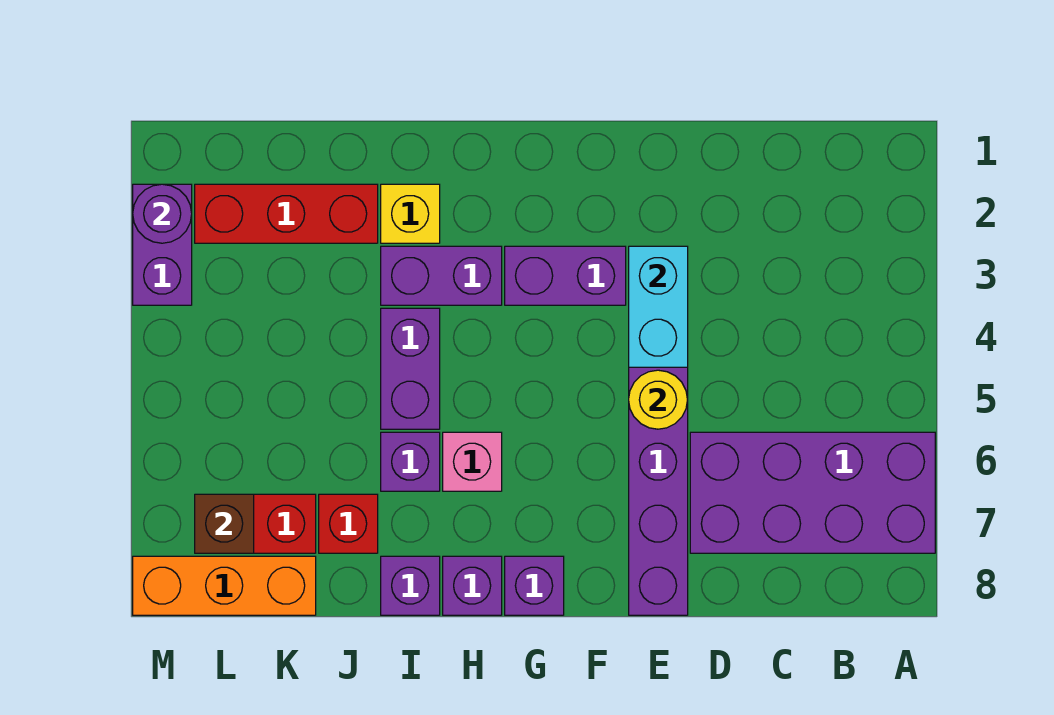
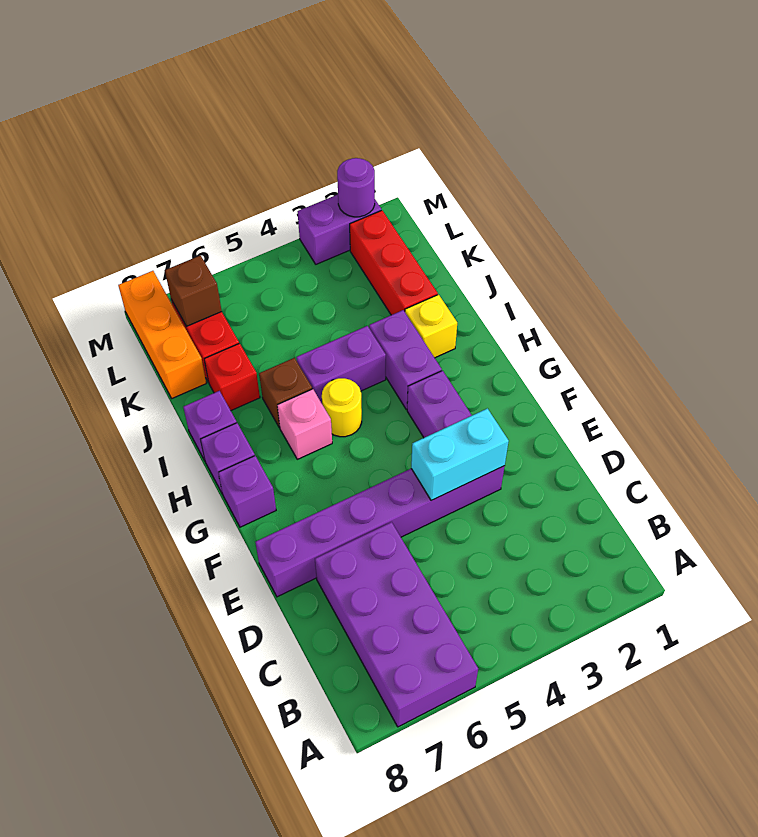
yellow round brick E5 level 2 -> yellow round brick H5 level 1
purple brick I6 level 1 -> brown brick I6 level 1

